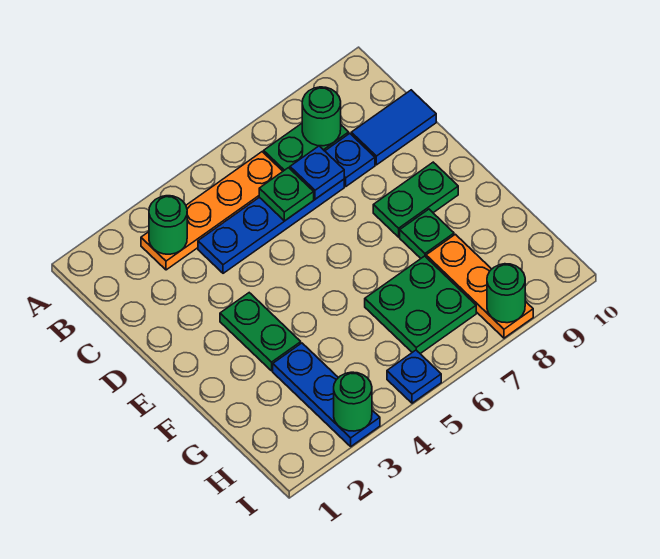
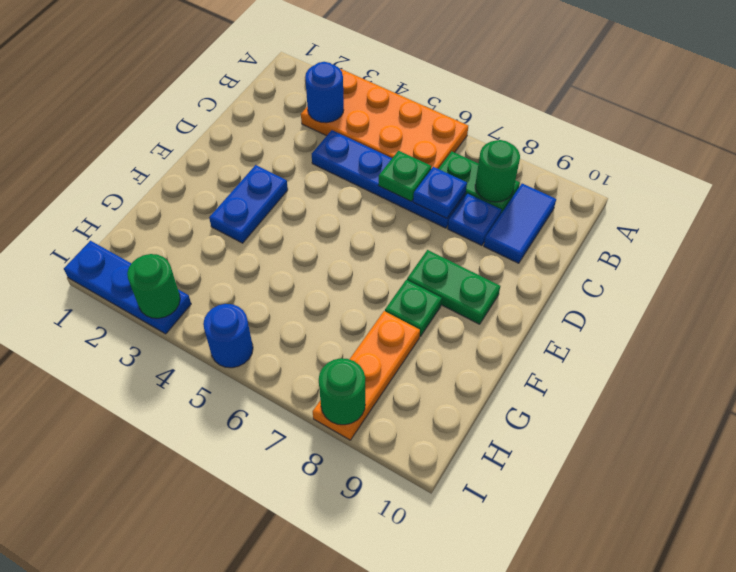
orange plate B3:B6 level 1 -> orange plate A3:B6 level 1
green round brick B3 level 2 -> blue round brick B3 level 2
blue tile C9:C10 level 1 -> blue tile B9:C9 level 1
green plate E3:F3 level 1 -> blue plate E3:F3 level 1
blue plate G3:I3 level 1 -> blue plate I1:I3 level 1
green plate G6:H7 level 1 -> none
blue plate I5 level 1 -> blue round brick I5 level 1

